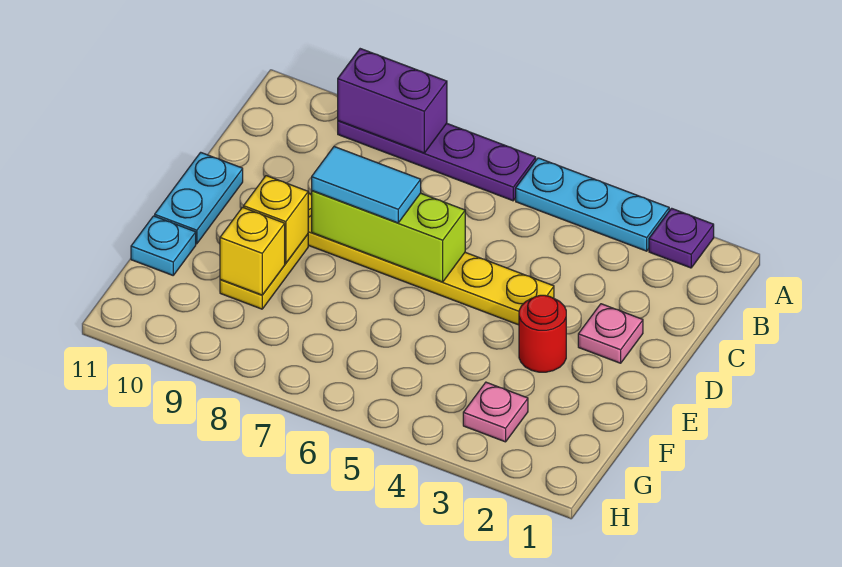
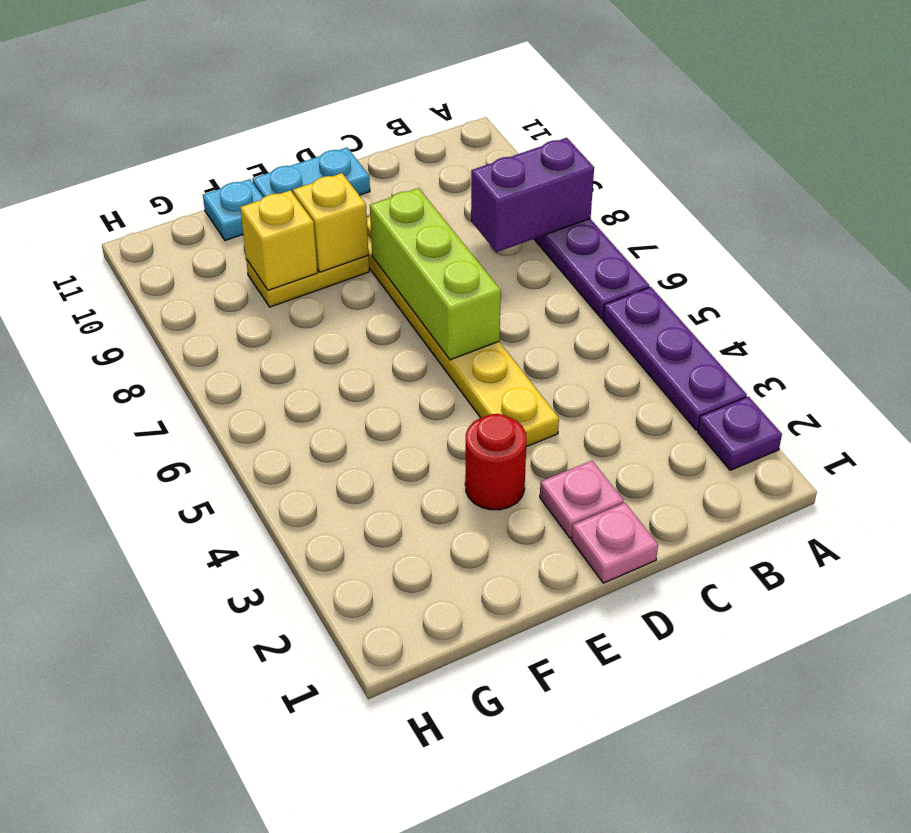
cyan plate A3:A5 level 1 -> purple plate A3:A5 level 1
purple brick A8:A9 level 2 -> purple brick A8:B8 level 2
cyan tile D7:D8 level 3 -> none
pink plate G3 level 1 -> pink plate D1 level 1

